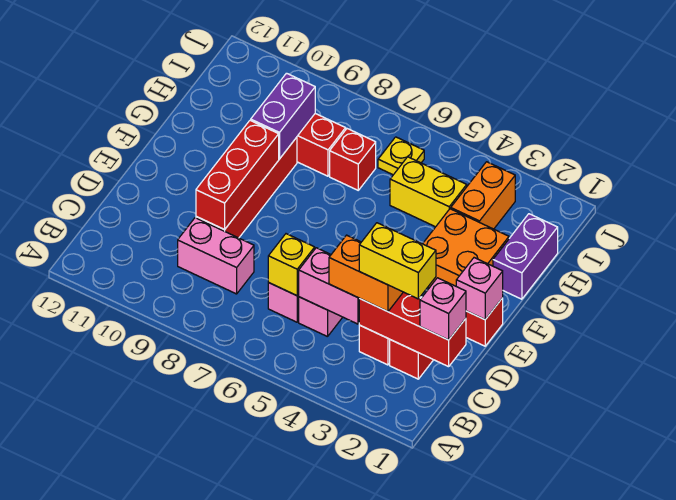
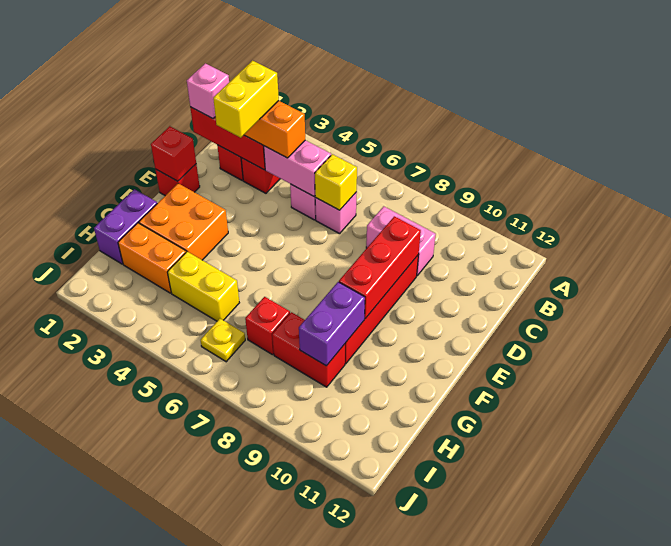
yellow brick C2:C3 level 4 -> yellow brick C3:D3 level 4
pink brick E1 level 2 -> red brick E1 level 2
orange brick H3:I3 level 1 -> orange brick H2:H3 level 1

